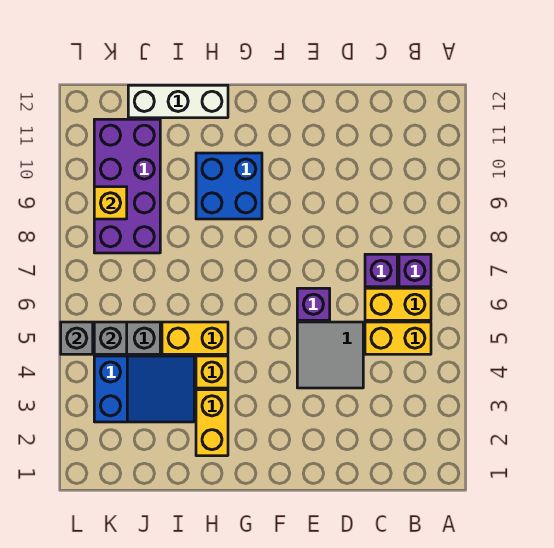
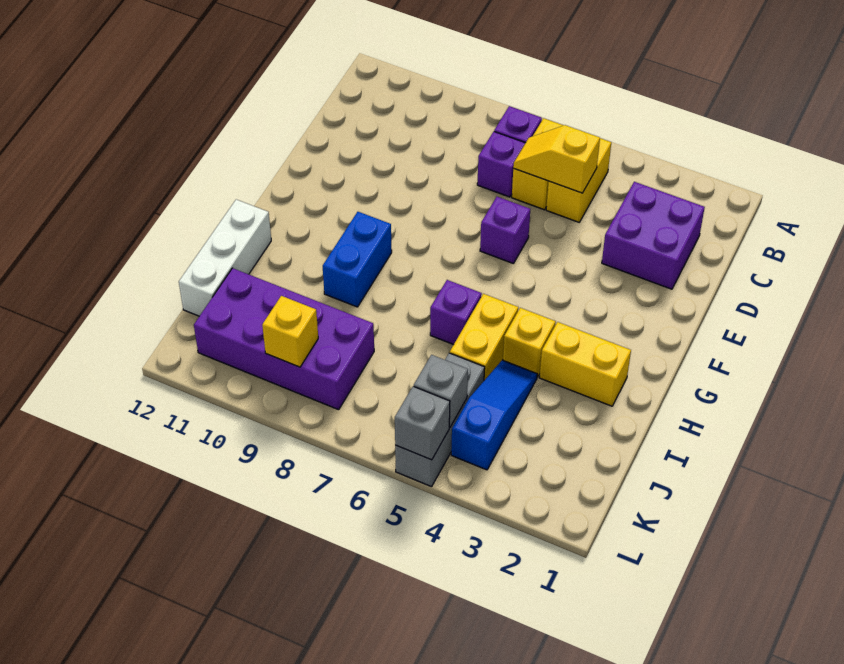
none -> purple brick C2:D3 level 1
none -> yellow slope C5:C6 level 2 top 5
grey tile D4:E5 level 1 -> none
blue brick G9:H10 level 1 -> blue brick G9:H9 level 1
none -> purple brick H6 level 1
blue slope I3:K4 level 1 top K -> blue slope I4:K4 level 1 top K

